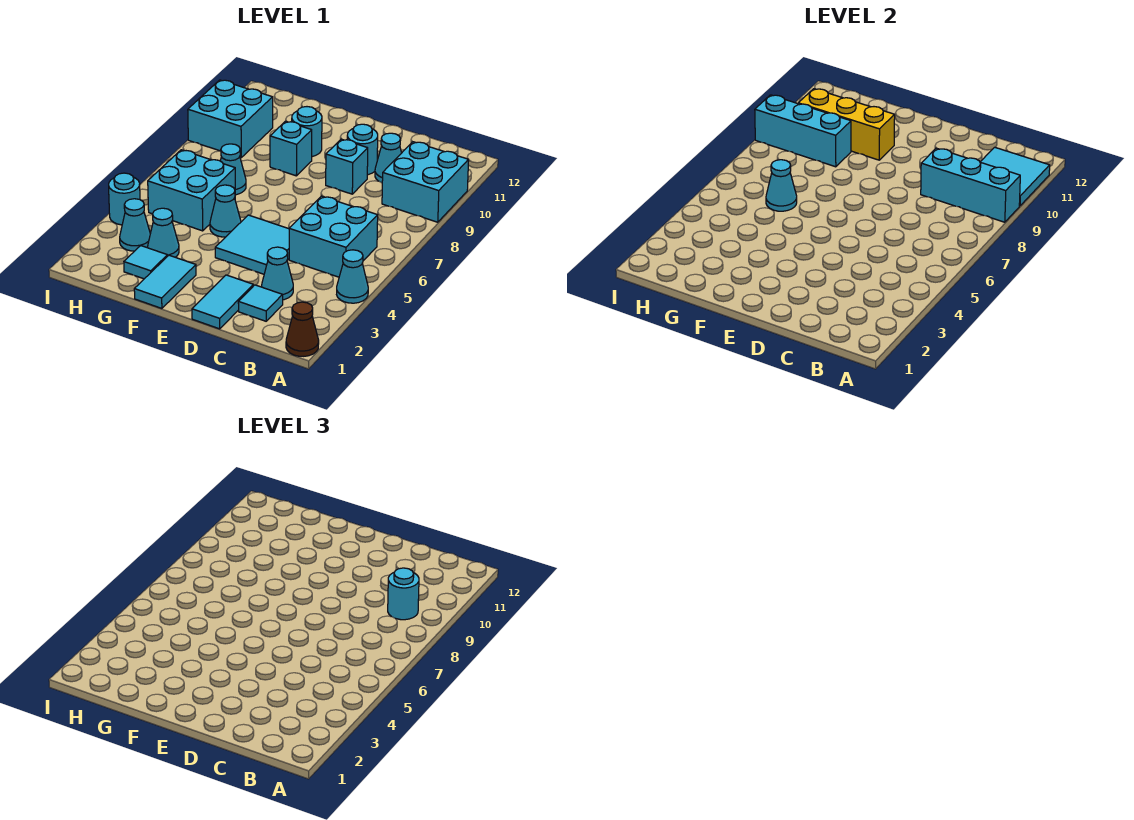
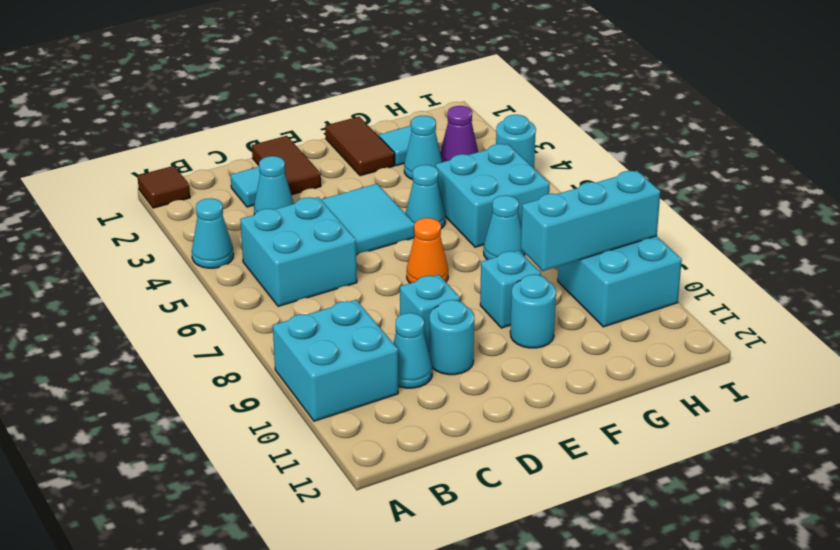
brown cone A1 level 1 -> brown tile A1 level 1
cyan brick A9:C9 level 2 -> none
cyan tile A10:B11 level 2 -> none
cyan round brick B9 level 3 -> none
cyan tile D1:D2 level 1 -> brown tile D1:D2 level 1
none -> orange cone E7 level 1
cyan tile F1:F2 level 1 -> brown tile F1:F2 level 1
yellow brick F10:H10 level 2 -> none
cyan cone G6 level 2 -> none
cyan cone H3 level 1 -> purple cone H3 level 1

